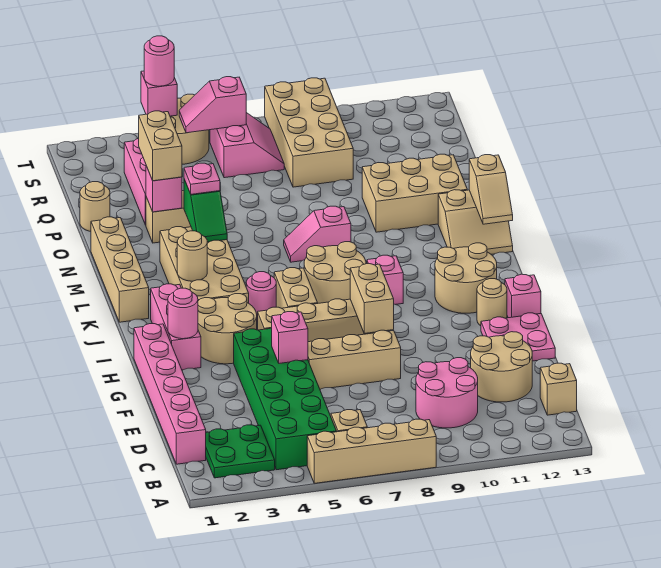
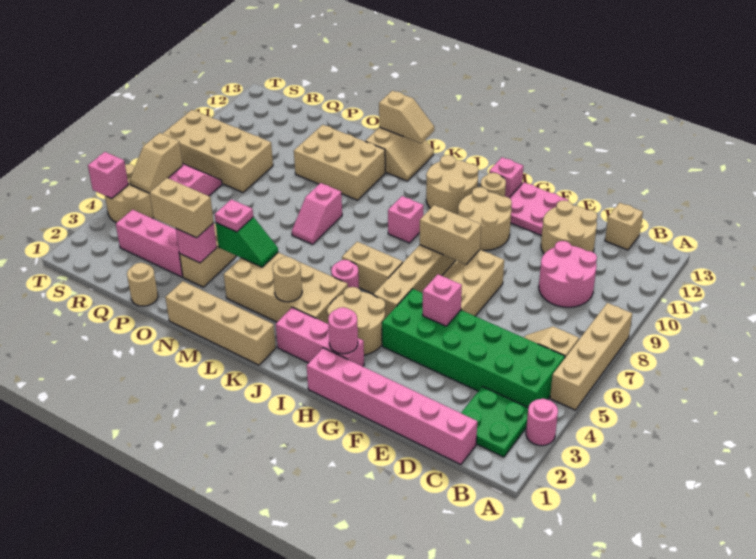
tan round brick J7:K8 level 1 -> tan round brick G10:H11 level 1
tan brick N10:O12 level 1 -> tan brick M10:O11 level 1
pink slope S5:S6 level 2 top 6 -> tan slope S5:S6 level 2 top 6
pink round brick T4 level 3 -> pink round brick A3 level 1

